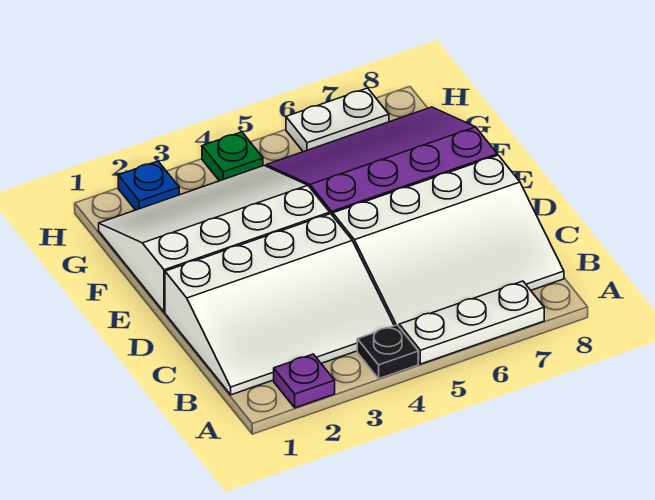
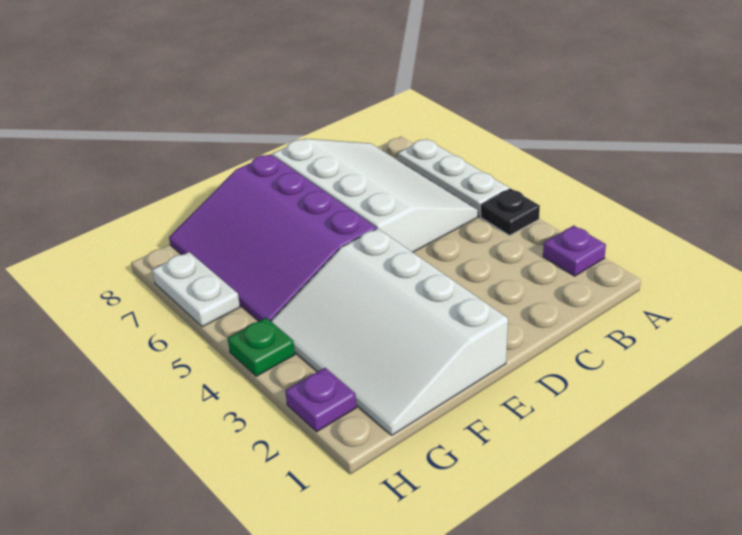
white slope B1:D4 level 1 top D -> none
blue plate H2 level 1 -> purple plate H2 level 1

